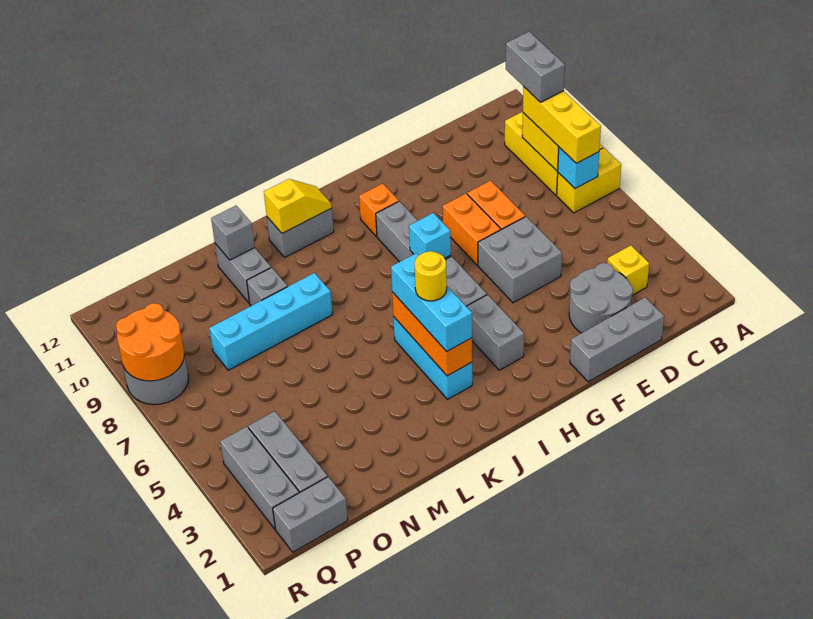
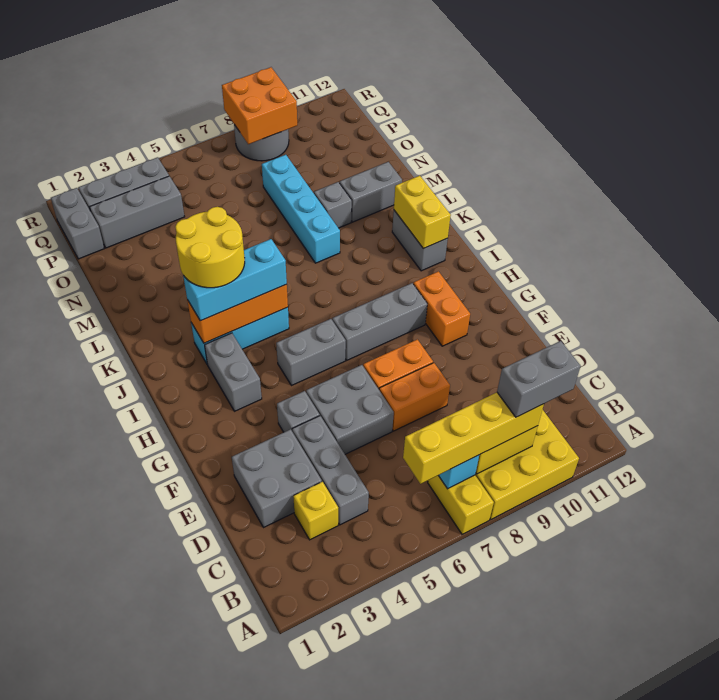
yellow brick B7:B9 level 3 -> yellow brick B6:B9 level 3
grey brick D1:F1 level 1 -> grey brick C4:E4 level 1
grey round brick D2:E3 level 1 -> grey brick D2:E3 level 1
grey brick H3:H4 level 1 -> grey brick H3:I3 level 1
cyan brick H7 level 2 -> none
orange brick H10 level 1 -> orange brick G10:H10 level 1
yellow round brick J4 level 4 -> yellow round brick J3:K4 level 4
yellow slope J11:K11 level 2 top K -> yellow brick J11:K11 level 2
grey brick M11 level 2 -> grey brick F4 level 1
orange round brick Q8:R9 level 2 -> orange brick Q8:R9 level 2

